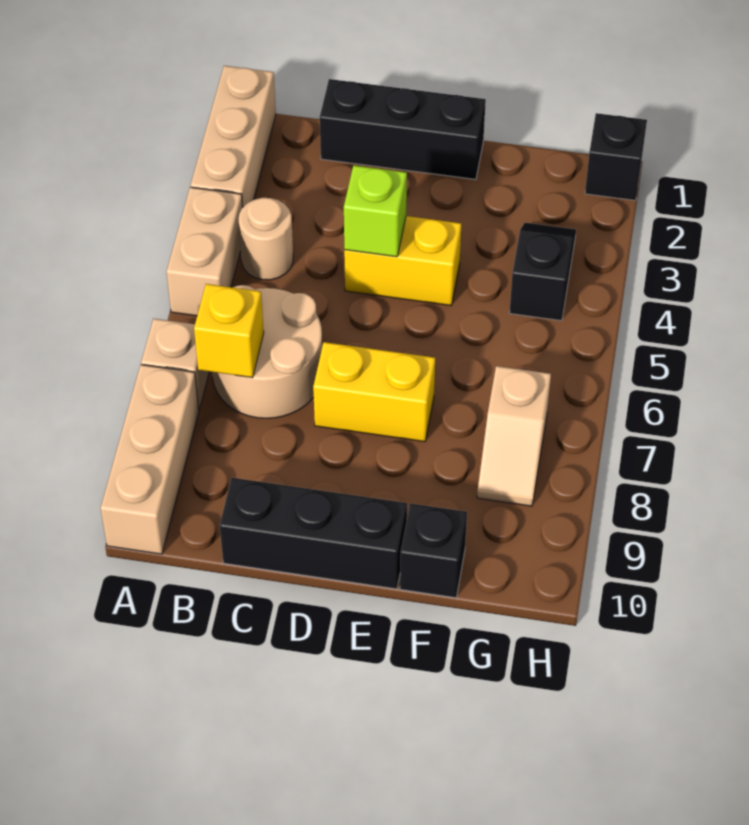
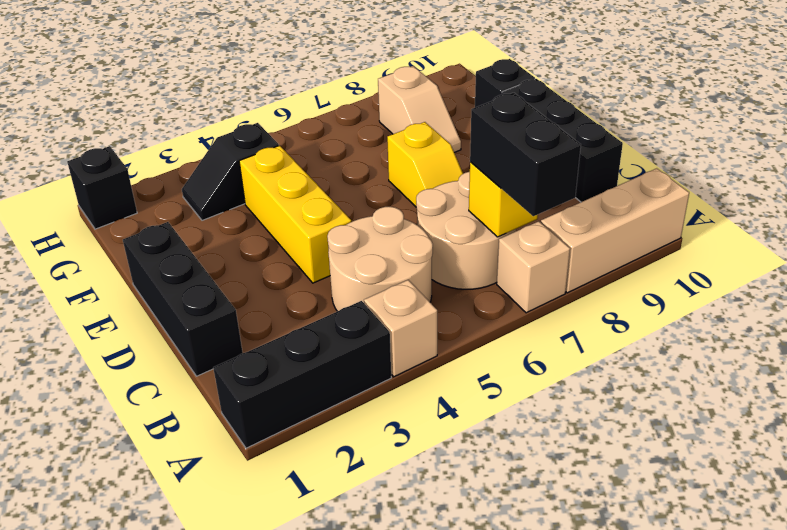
tan brick A1:A3 level 1 -> black brick A1:A3 level 1
tan brick A4:A5 level 1 -> tan brick A4 level 1
none -> black brick A7:B7 level 3
tan round brick B4 level 1 -> tan round brick B4:C5 level 1
yellow brick D4:E4 level 1 -> yellow brick D4:F4 level 1
lime brick D4 level 2 -> none
yellow brick D7:E7 level 1 -> yellow slope D7:E7 level 1 top E
tan slope G7:G8 level 1 top 7 -> tan slope F8:G8 level 1 top G

